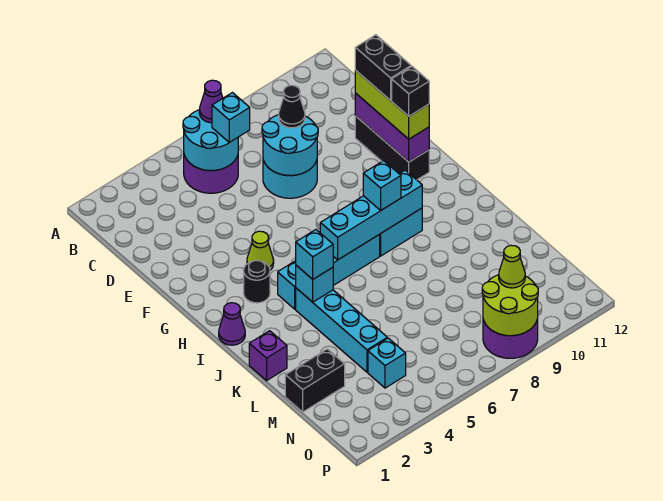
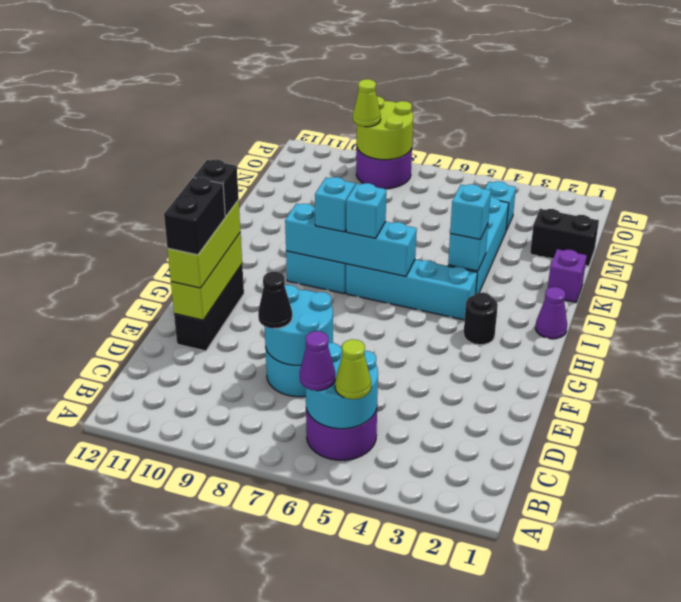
cyan brick C6 level 3 -> cyan brick I7 level 3
purple brick E11:G11 level 2 -> lime brick E11:G11 level 2
lime cone G4 level 1 -> lime cone B5 level 3

